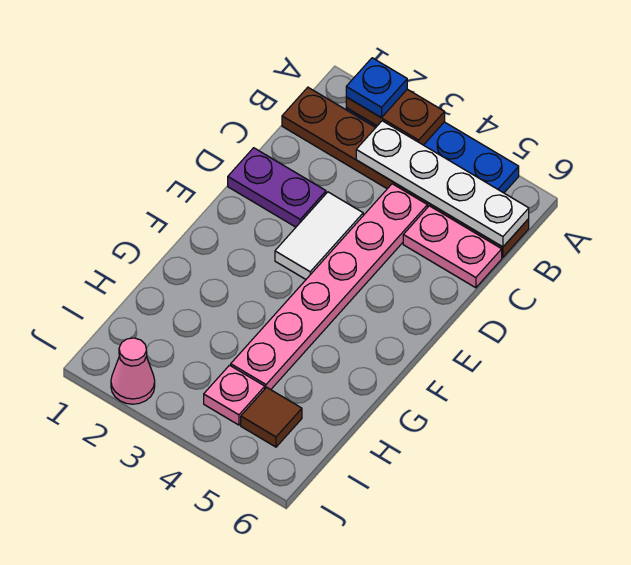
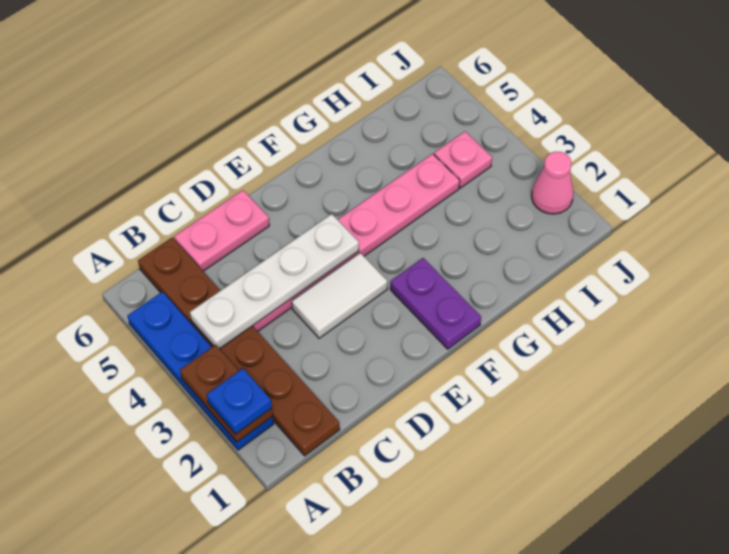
white plate B3:B6 level 2 -> white plate B4:E4 level 2
pink plate C5:C6 level 1 -> pink plate C6:D6 level 1
purple plate D1:D2 level 1 -> purple plate F1:F2 level 1
brown tile I5 level 1 -> none

